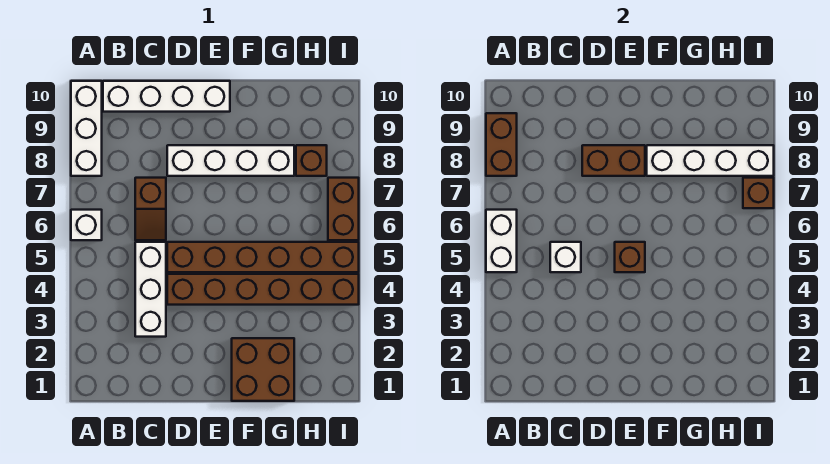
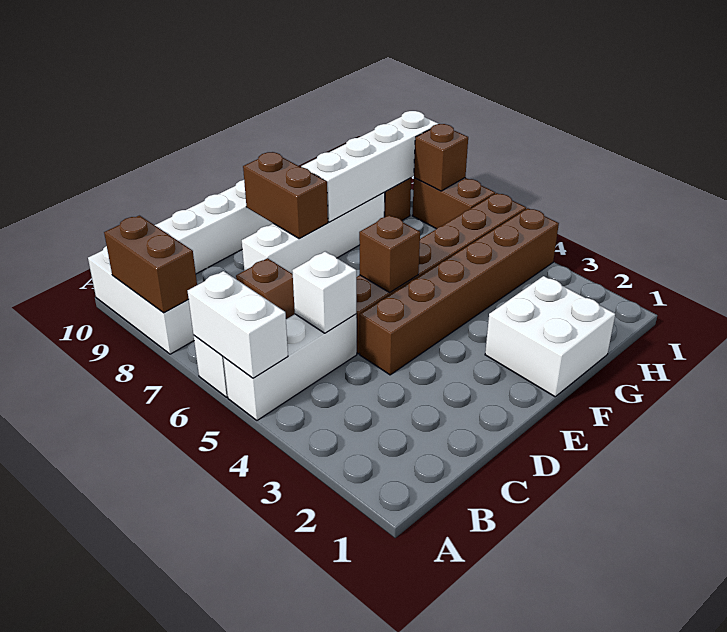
white brick C3:C5 level 1 -> white brick A5:C5 level 1
brown brick D8:E8 level 2 -> brown brick E8:E9 level 2
brown brick F1:G2 level 1 -> white brick F1:G2 level 1

